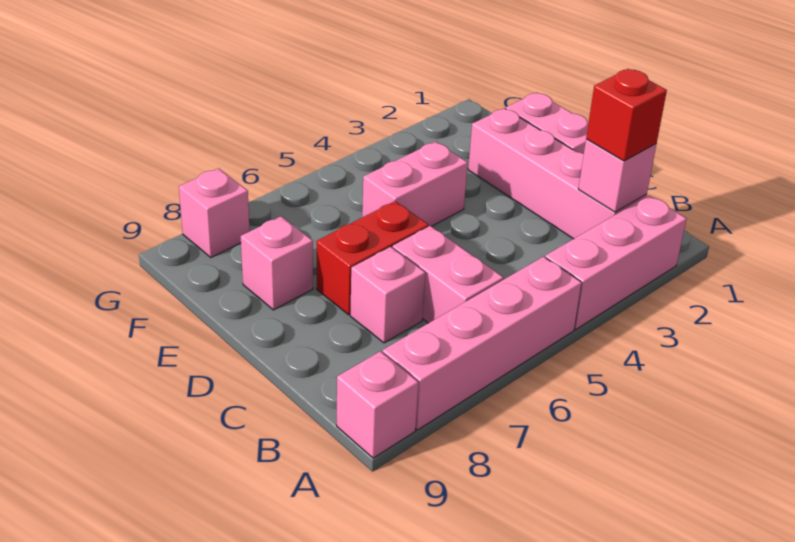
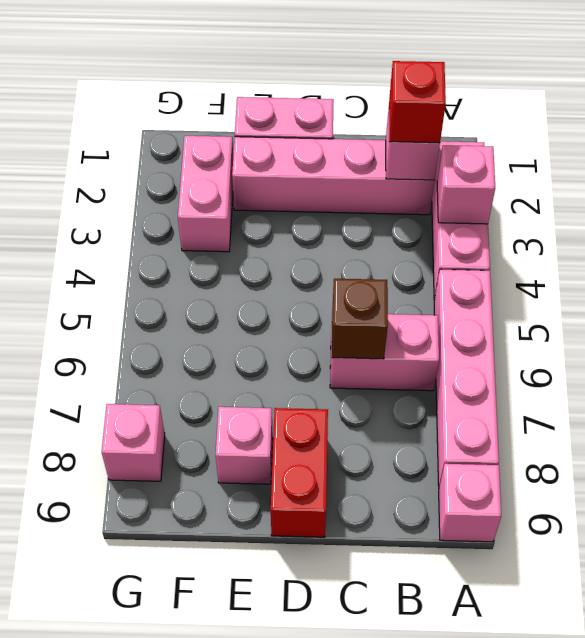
none -> brown brick C6 level 2
pink brick C7 level 1 -> pink brick A3 level 2
red brick D6:D7 level 1 -> red brick D8:D9 level 1
pink brick E4:E5 level 1 -> pink brick F2:F3 level 1

